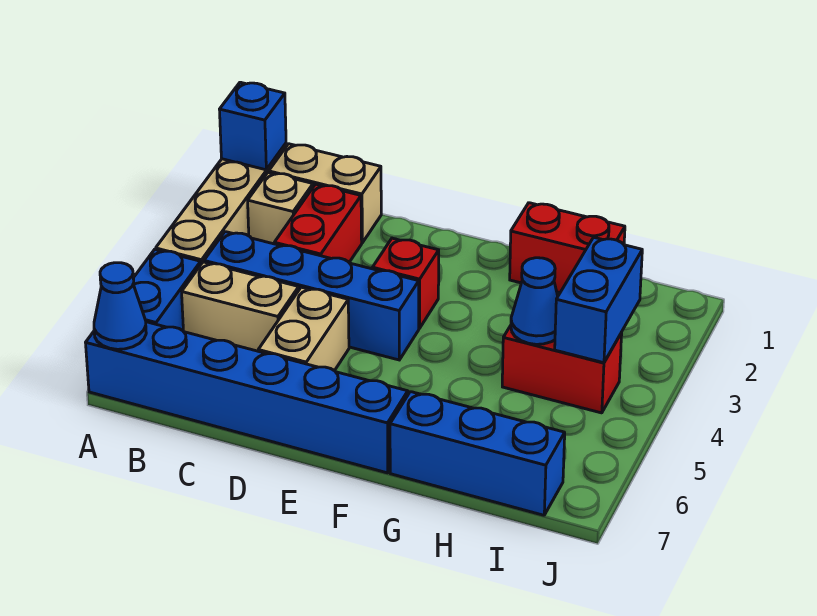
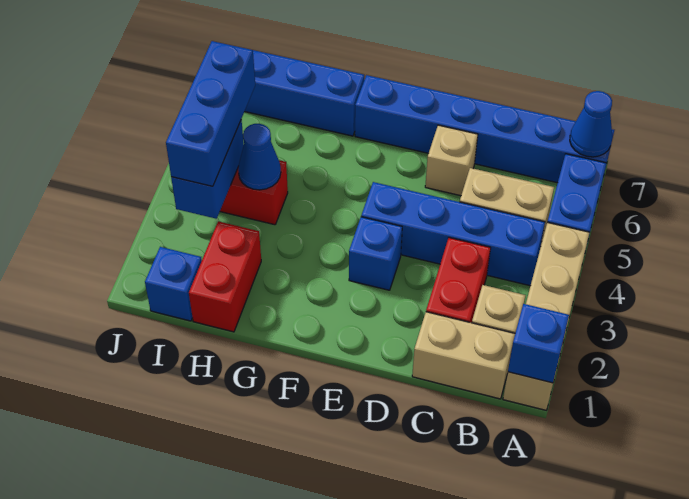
tan brick D5:D6 level 1 -> tan brick D6 level 1
red brick E3 level 1 -> blue brick E3 level 1
red brick G1:H1 level 1 -> red brick H1:H2 level 1
none -> blue brick I1 level 1
none -> blue brick I3:I5 level 3

